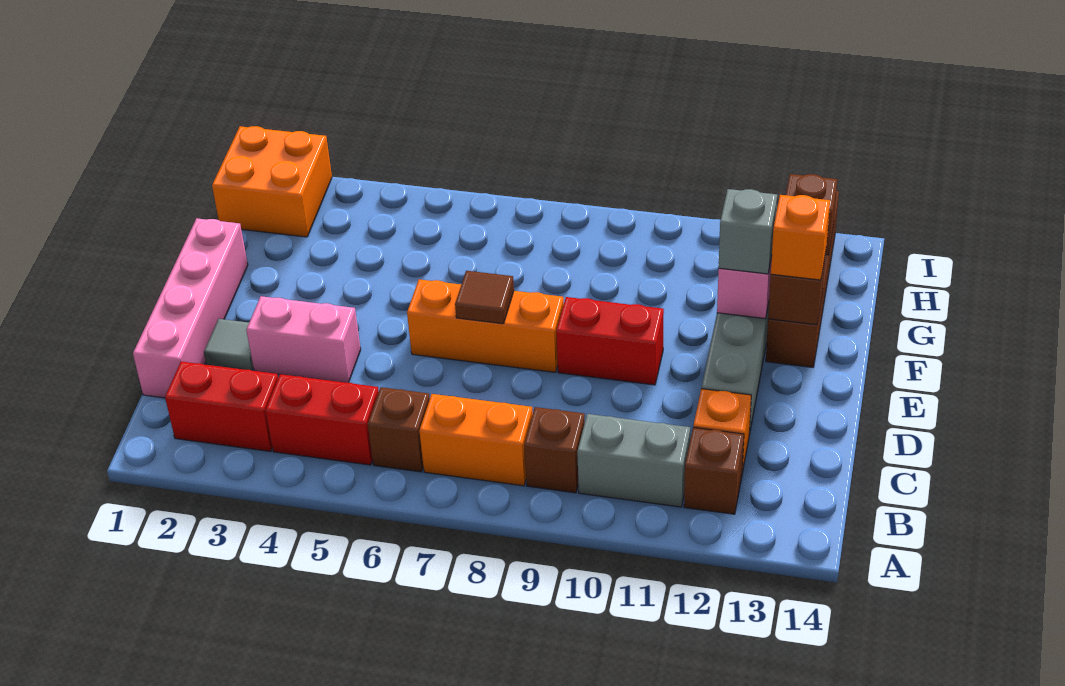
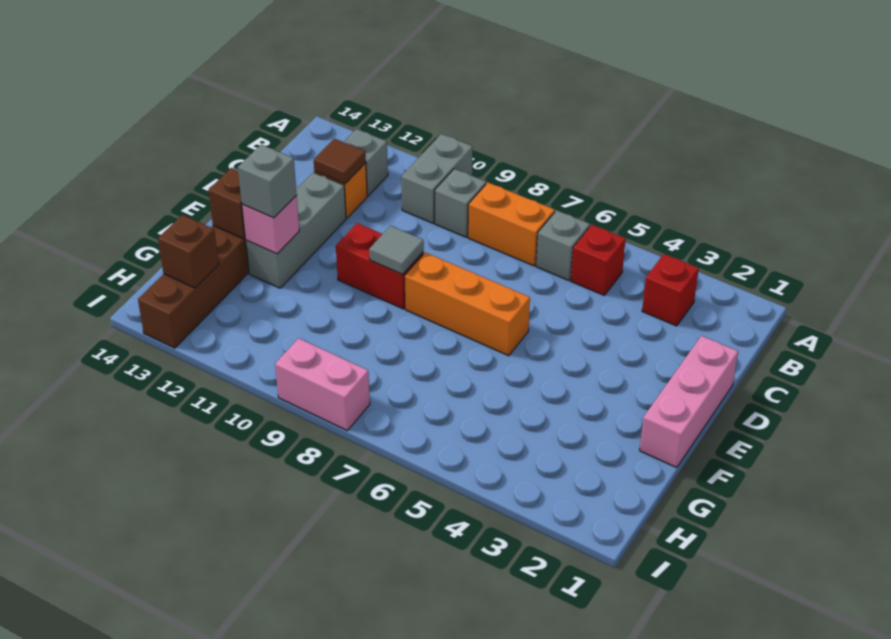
red brick B2:B3 level 1 -> red brick B3 level 1
red brick B4:B5 level 1 -> red brick B5 level 1
brown brick B6 level 1 -> grey brick B6 level 1
brown brick B9 level 1 -> grey brick B9 level 1
grey brick B10:B11 level 1 -> grey brick A10:B10 level 1
brown brick B12 level 1 -> grey brick B12 level 1
pink brick C1:F1 level 1 -> pink brick D1:F1 level 1
grey tile D2 level 1 -> grey tile E9 level 2
pink brick D3:D4 level 1 -> pink brick I8:I9 level 1
brown tile E7 level 2 -> brown tile C12 level 2
orange brick F13 level 3 -> none
orange brick H1:I2 level 1 -> none

